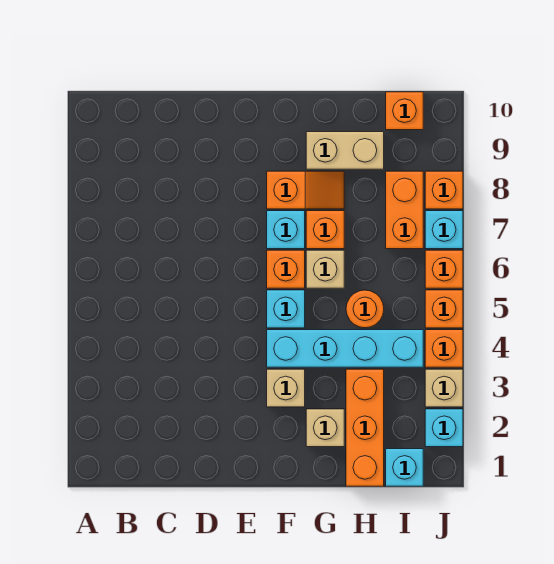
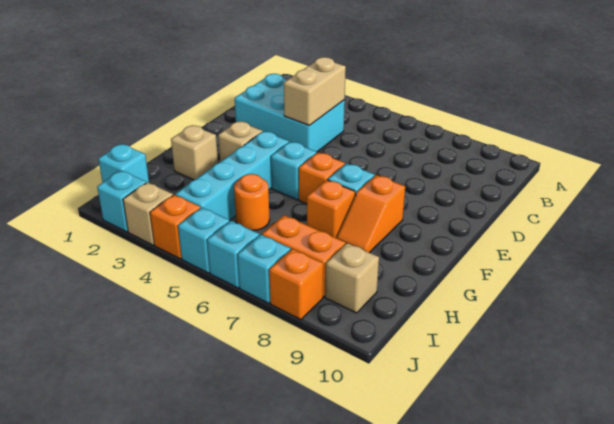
none -> cyan brick C2:D4 level 1
tan brick G6 level 1 -> tan brick I9 level 1
tan brick G9:H9 level 1 -> tan brick C4:D4 level 2
orange brick H1:H3 level 1 -> none
orange brick I10 level 1 -> none
orange brick J5 level 1 -> cyan brick J5 level 1
orange brick J6 level 1 -> cyan brick J6 level 1

